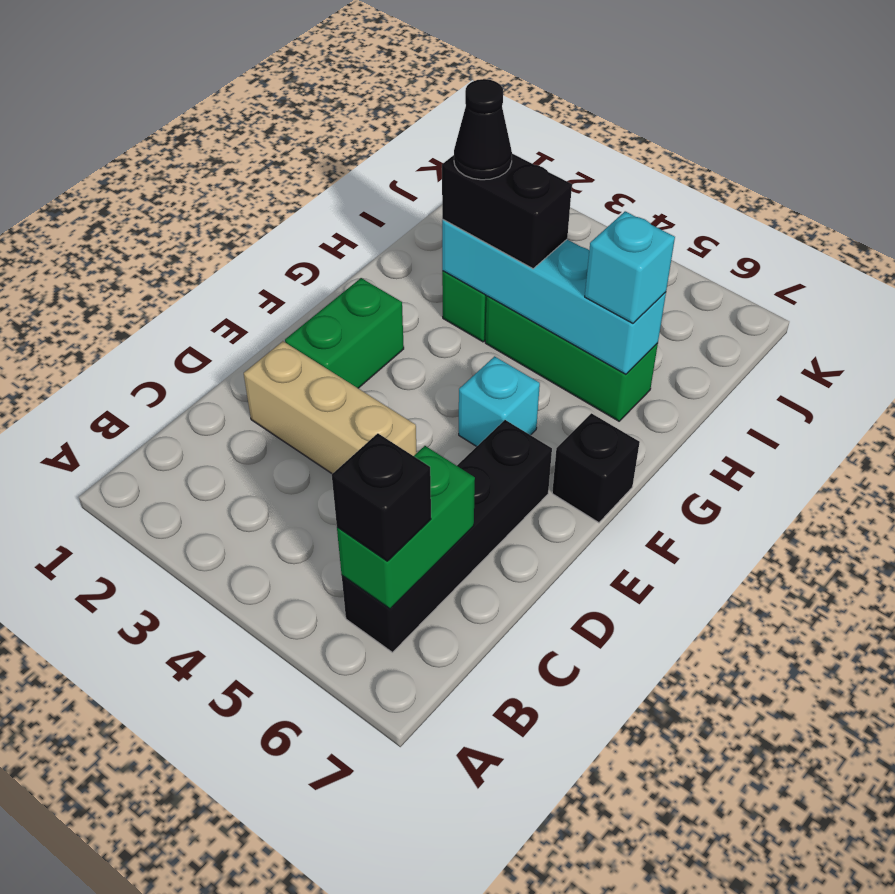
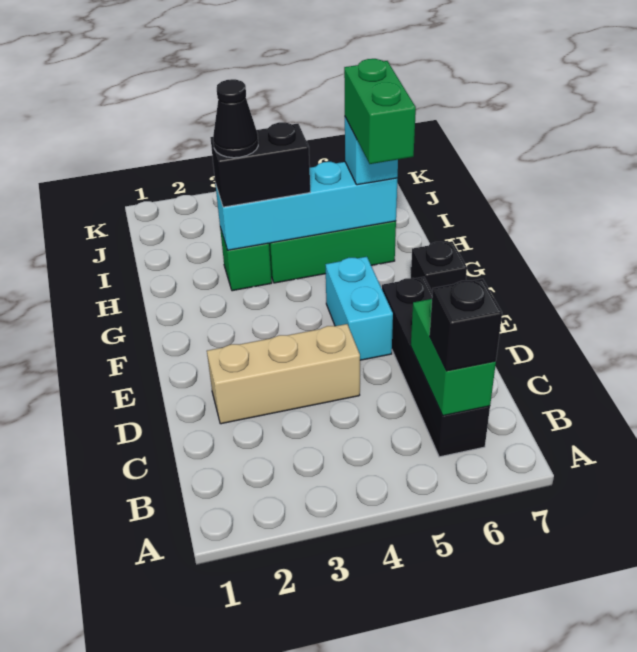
green brick E2:F2 level 1 -> green brick G6:H6 level 4
cyan brick F5 level 1 -> cyan brick E5:F5 level 1

